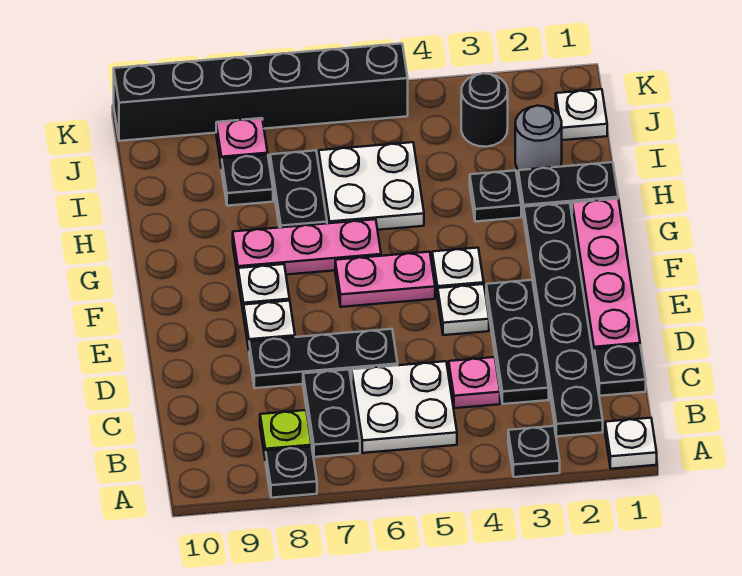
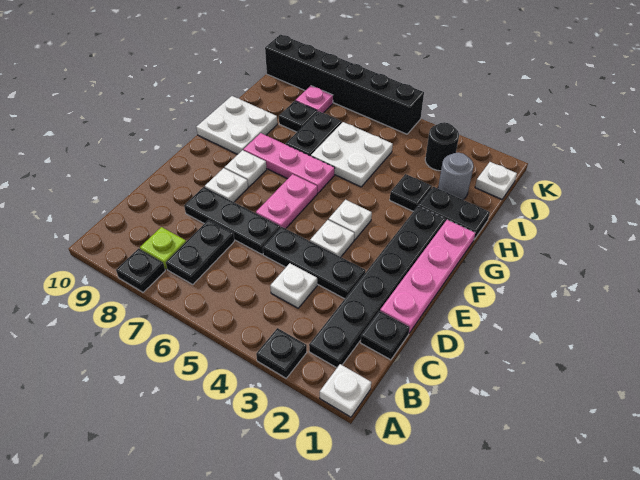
white plate B5:C6 level 1 -> white plate G9:H10 level 1
black plate C3:E3 level 1 -> black plate D3:D5 level 1
pink plate C4 level 1 -> white plate C4 level 1
pink plate F5:F6 level 1 -> pink plate E6:F6 level 1

